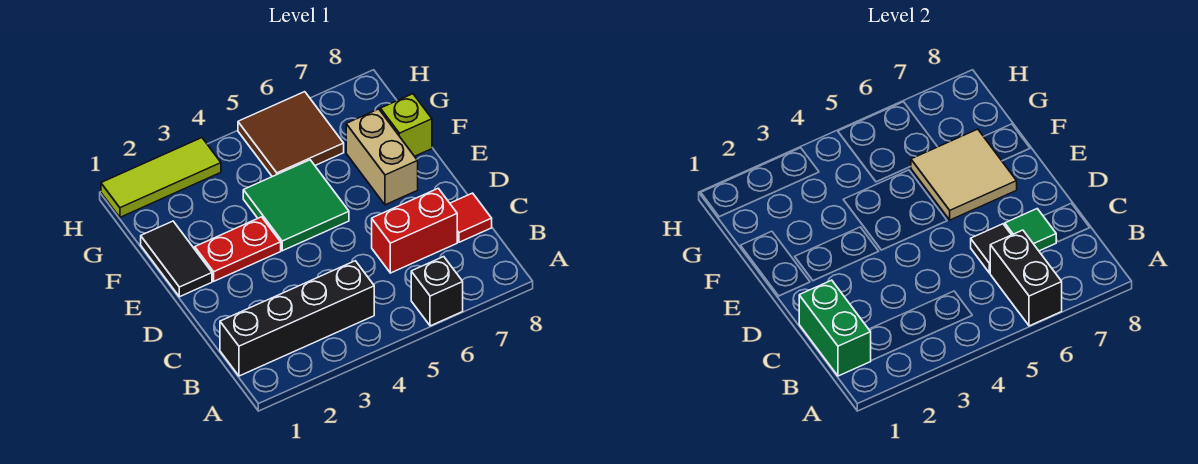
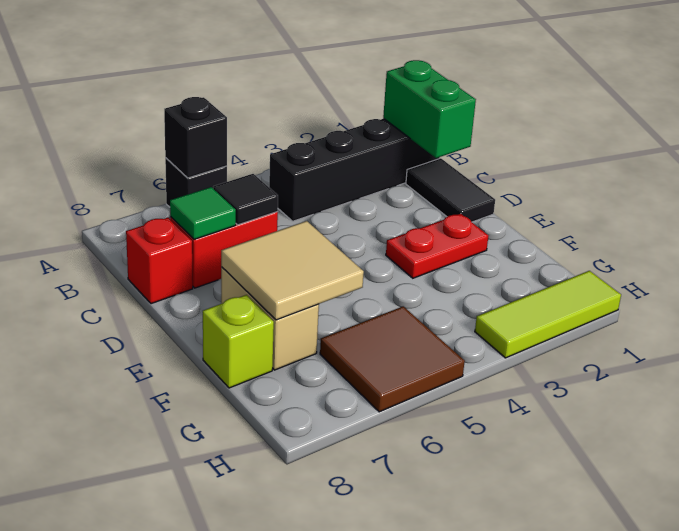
black brick A6:B6 level 2 -> black brick A6 level 2
red tile C8 level 1 -> red brick C8 level 1
black tile E1:F1 level 1 -> black tile C1:D1 level 1
green tile E4:F5 level 1 -> none

